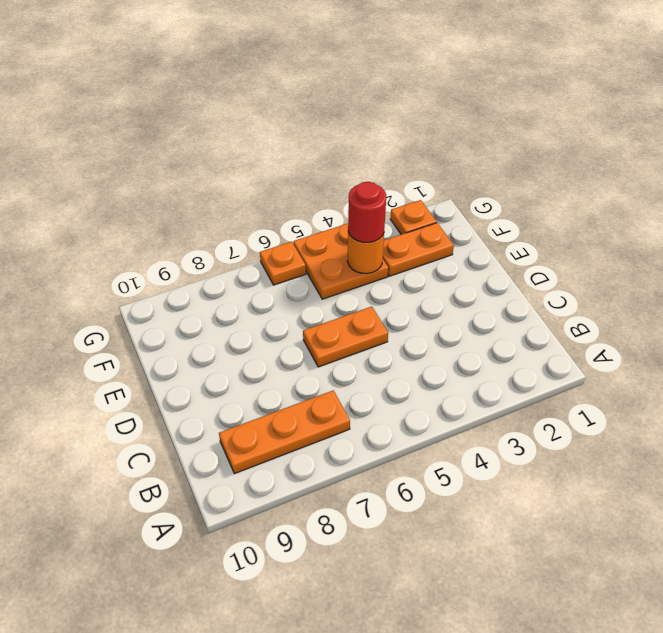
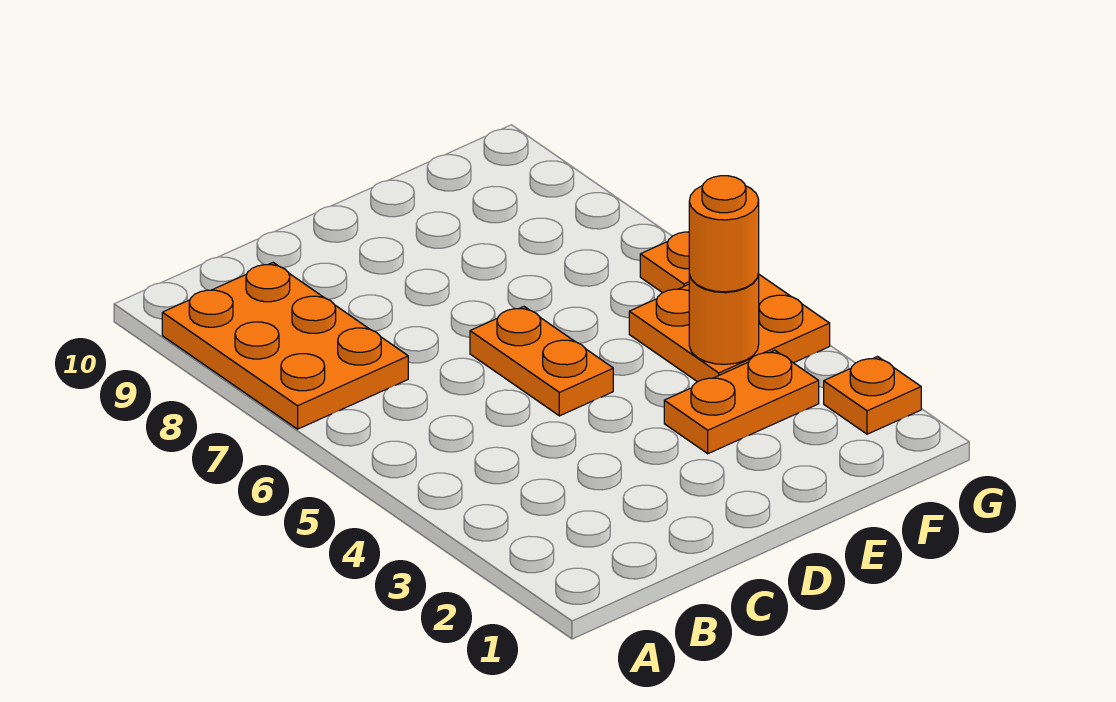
orange plate B7:B9 level 1 -> orange plate A7:B9 level 1
orange plate F2:F3 level 1 -> orange plate E3:F3 level 1
red round brick F4 level 3 -> orange round brick F4 level 3

